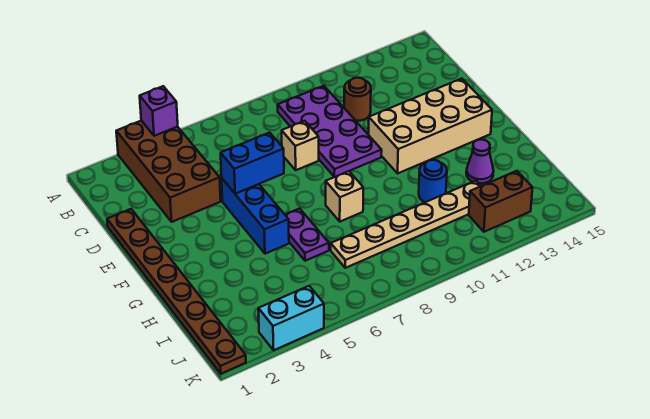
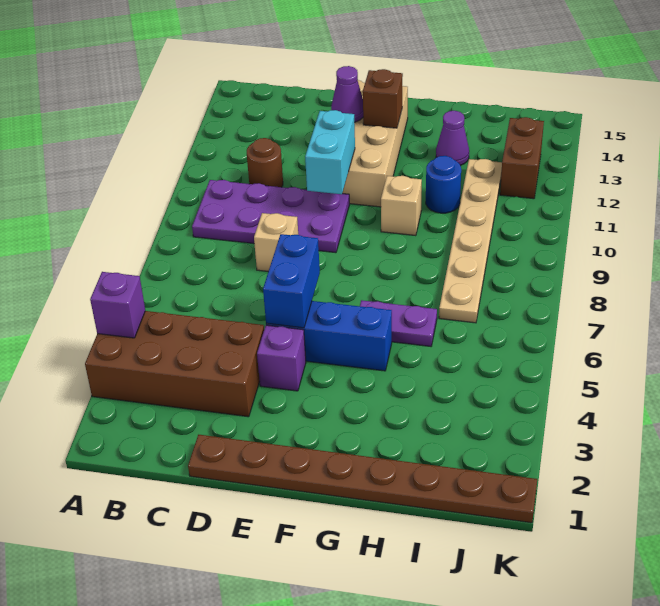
none -> purple brick E4 level 1
none -> purple cone E13 level 2
none -> brown brick F13 level 2
tan brick G8 level 1 -> tan brick G10 level 1
cyan brick K3:K4 level 1 -> cyan brick E10:E11 level 2

